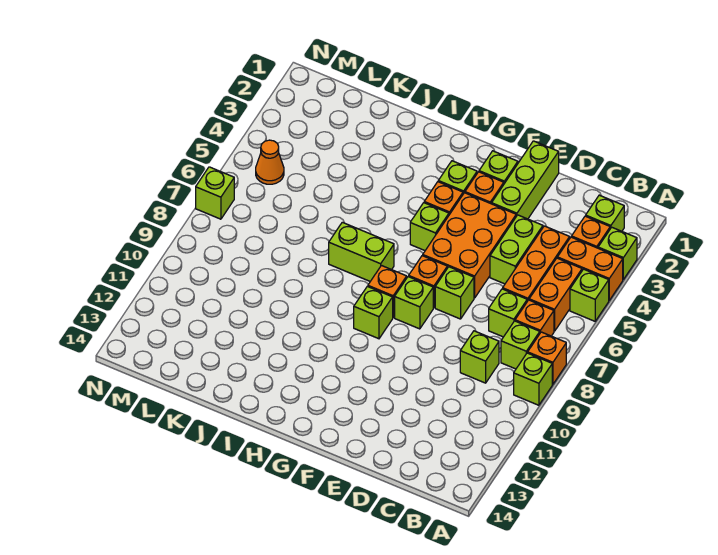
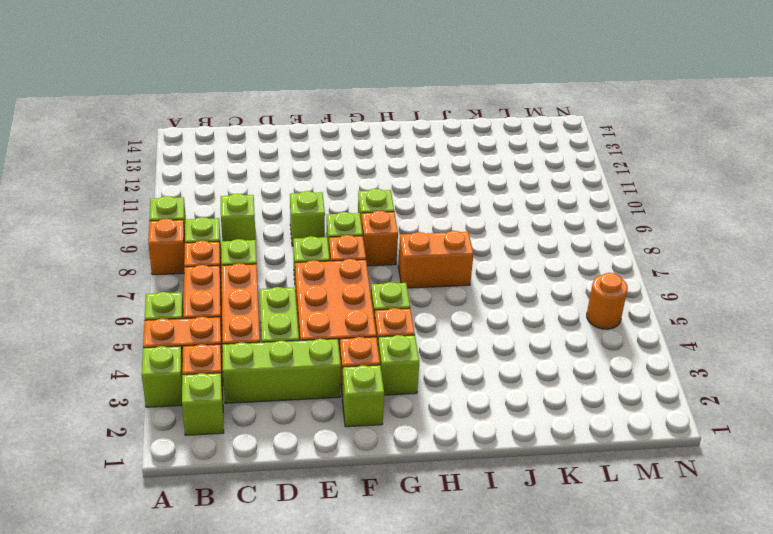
lime brick E1:E3 level 1 -> lime brick C3:E3 level 1
lime brick H7:I7 level 1 -> orange brick H7:I7 level 1
orange cone M5 level 1 -> orange round brick M5 level 1
lime brick N7 level 1 -> lime brick E9 level 1

